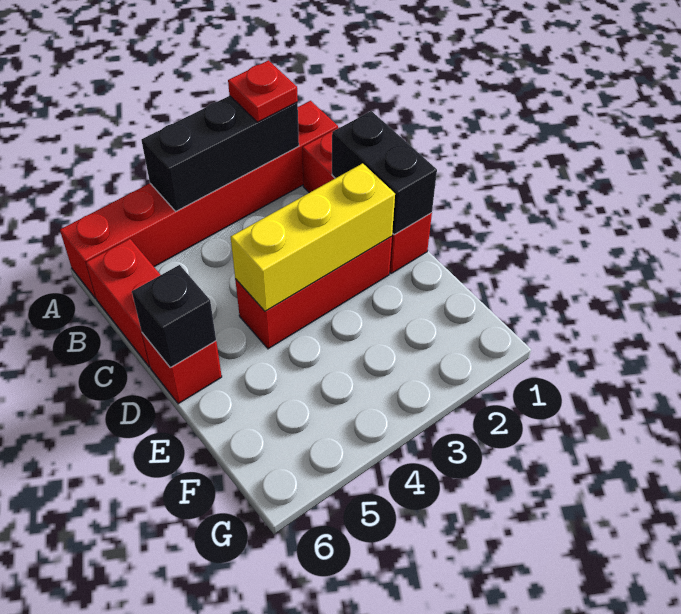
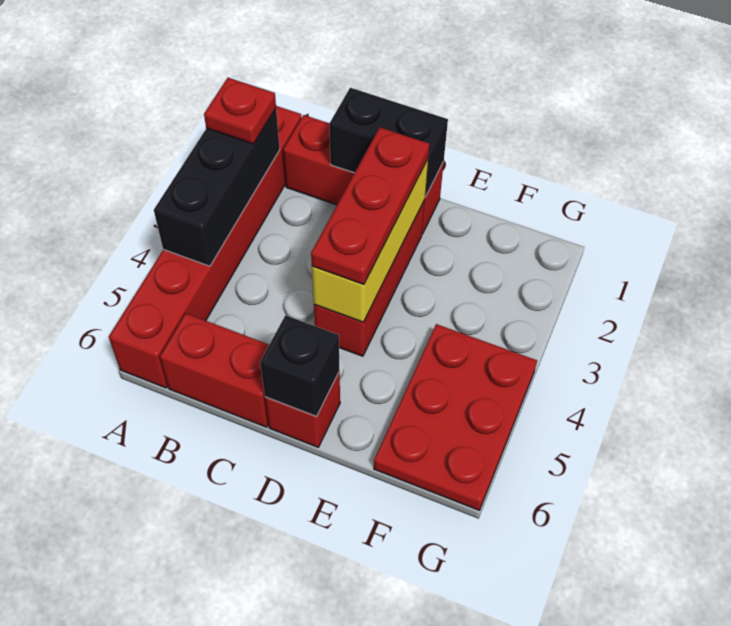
none -> red plate D2:D4 level 3
none -> red plate F4:G6 level 1

